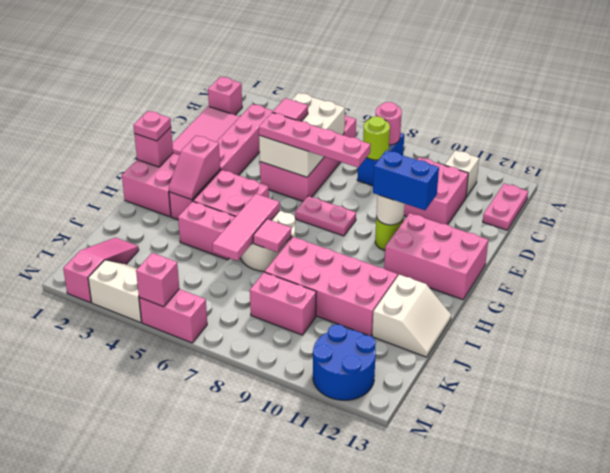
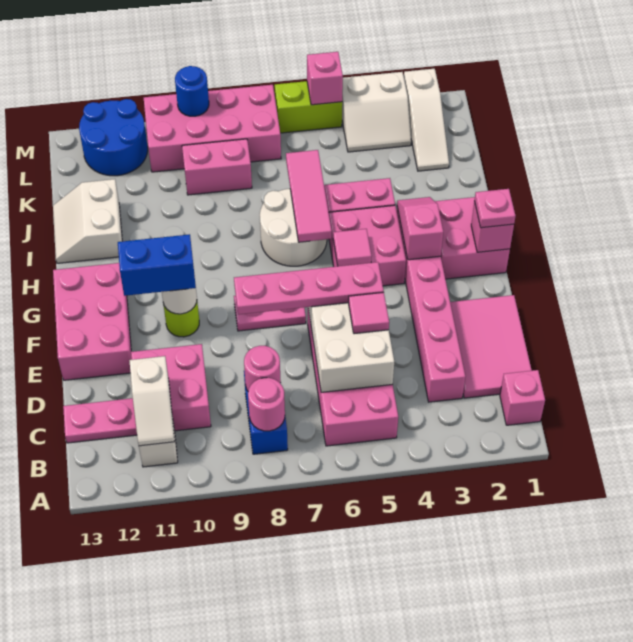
none -> white slope B11:C11 level 2 top C
pink plate B13:C13 level 1 -> pink plate C12:C13 level 1
lime round brick C8 level 2 -> pink round brick C8 level 2
pink brick F11:G13 level 1 -> pink brick E12:G13 level 1
pink tile I7 level 2 -> pink tile G5 level 2
pink brick I8:J11 level 1 -> pink brick L7:M10 level 1
pink slope K2:M2 level 1 top M -> white slope K2:M2 level 1 top M
pink brick M5:M6 level 1 -> lime brick M5:M6 level 1
none -> blue round brick M9 level 2

